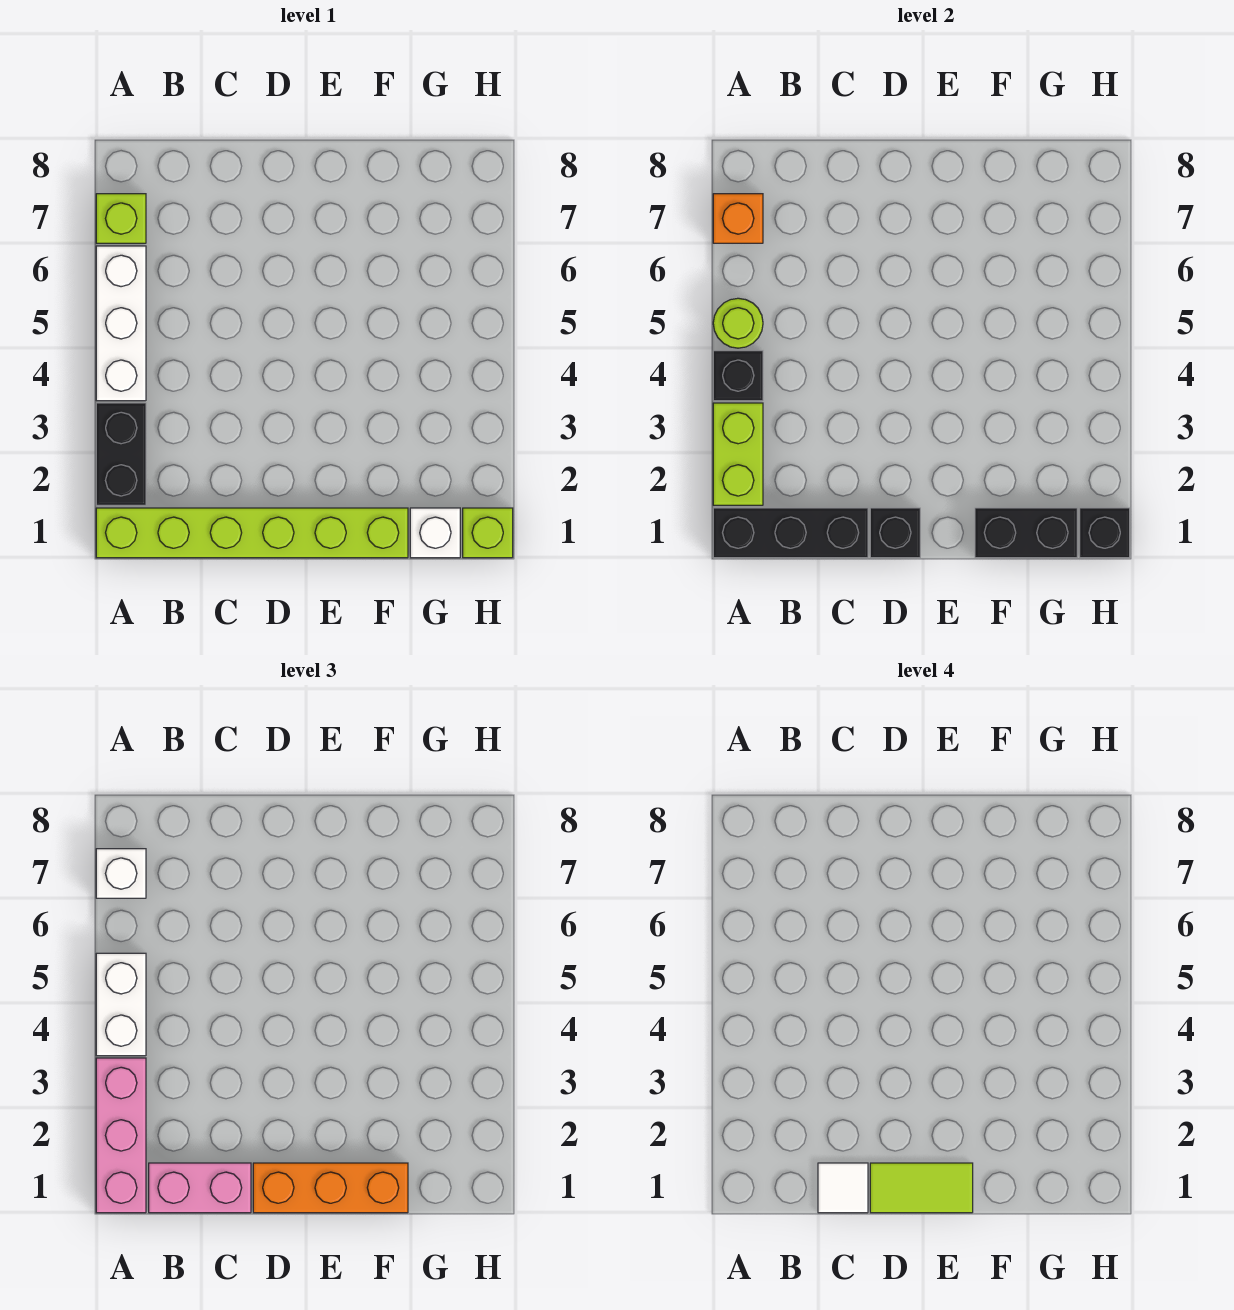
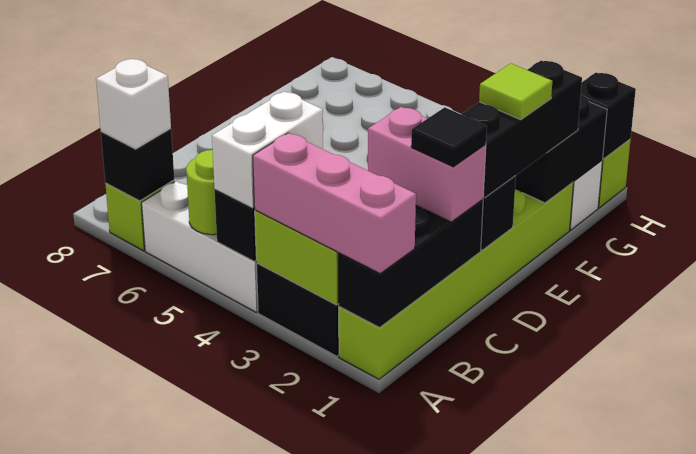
white brick A4:A5 level 3 -> white brick A4:B4 level 3
orange brick A7 level 2 -> black brick A7 level 2
pink brick B1:C1 level 3 -> pink brick C1:C2 level 3
white tile C1 level 4 -> black tile C1 level 4
orange brick D1:F1 level 3 -> black brick D1:F1 level 3
lime tile D1:E1 level 4 -> lime tile E1 level 4

